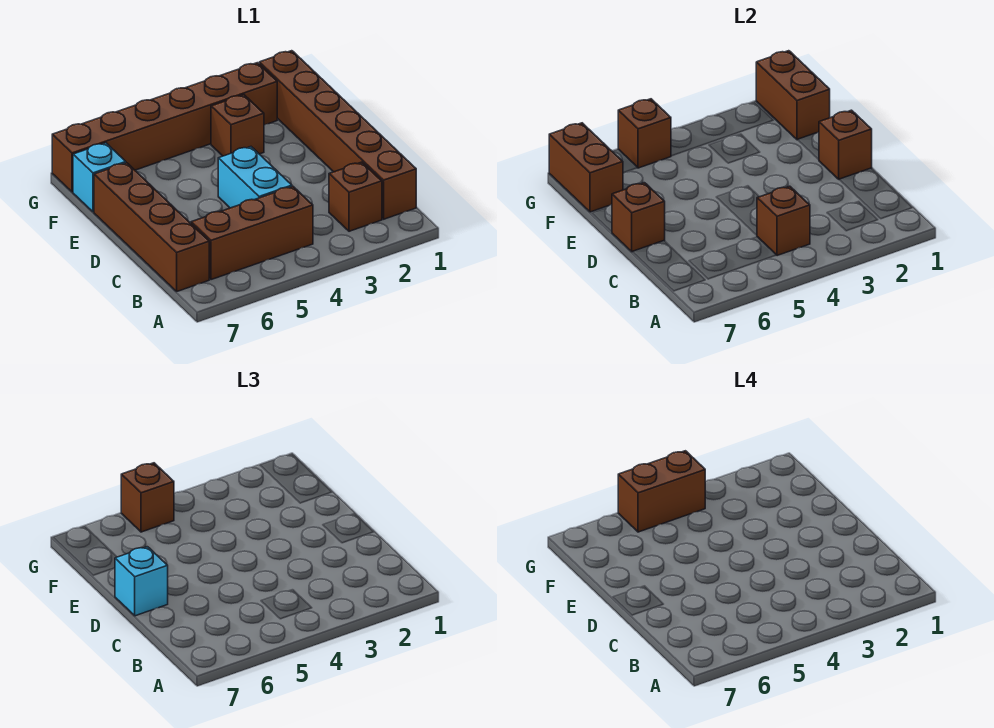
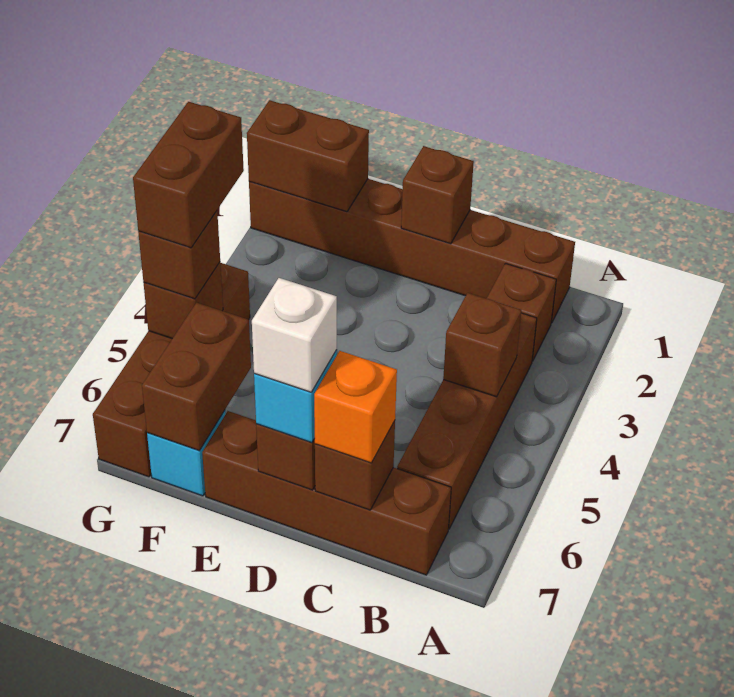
brown brick B4:B6 level 1 -> brown brick B3:B6 level 1
cyan brick C4:D4 level 1 -> none
none -> orange brick C7 level 3
none -> white brick D7 level 4
brown brick F3 level 1 -> brown brick C7 level 2
brown brick F7:G7 level 2 -> brown brick F6:F7 level 2
brown brick G2:G7 level 1 -> brown brick G4:G7 level 1

